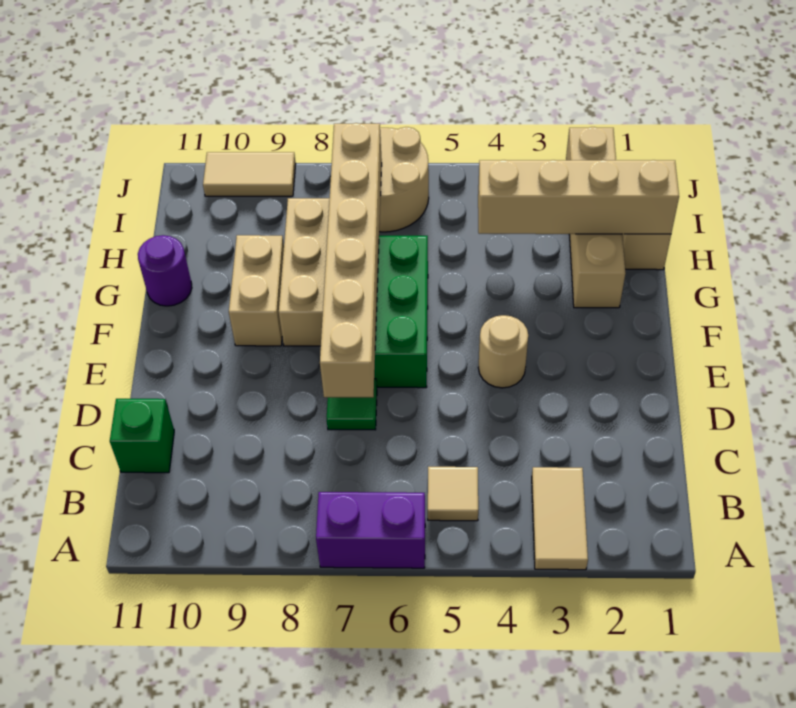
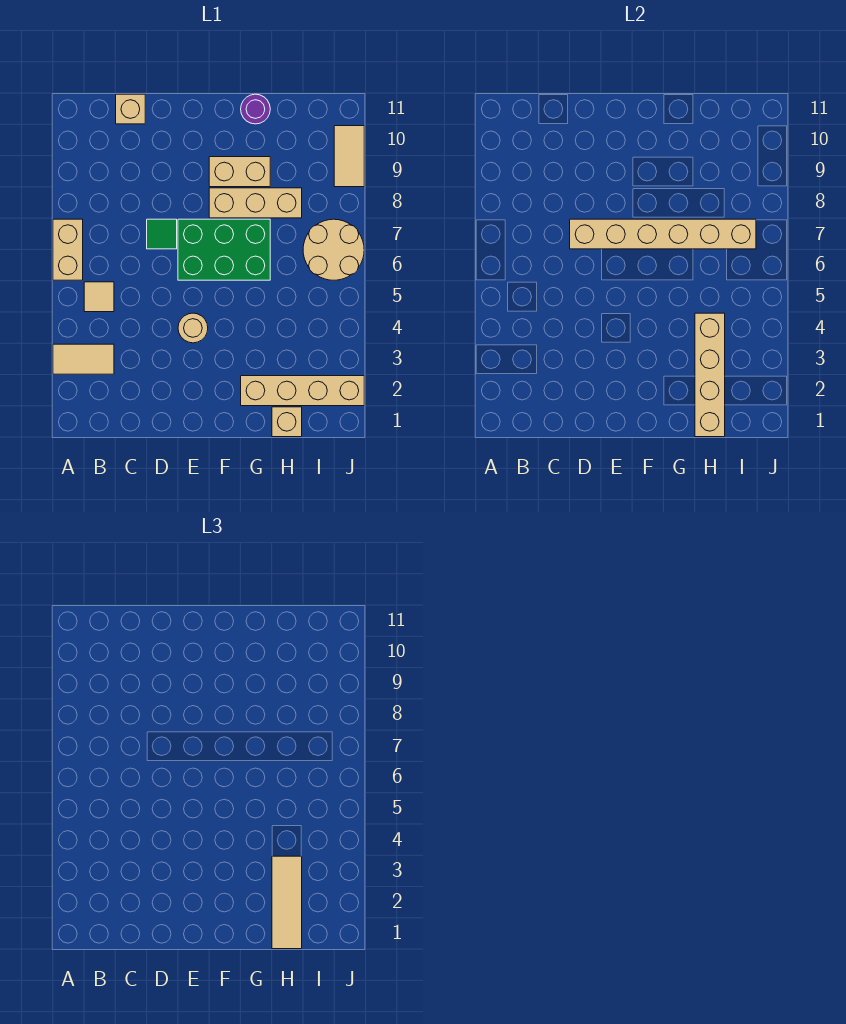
purple brick A6:A7 level 1 -> tan brick A6:A7 level 1
green brick C11 level 1 -> tan brick C11 level 1
none -> tan tile H1:H3 level 3

